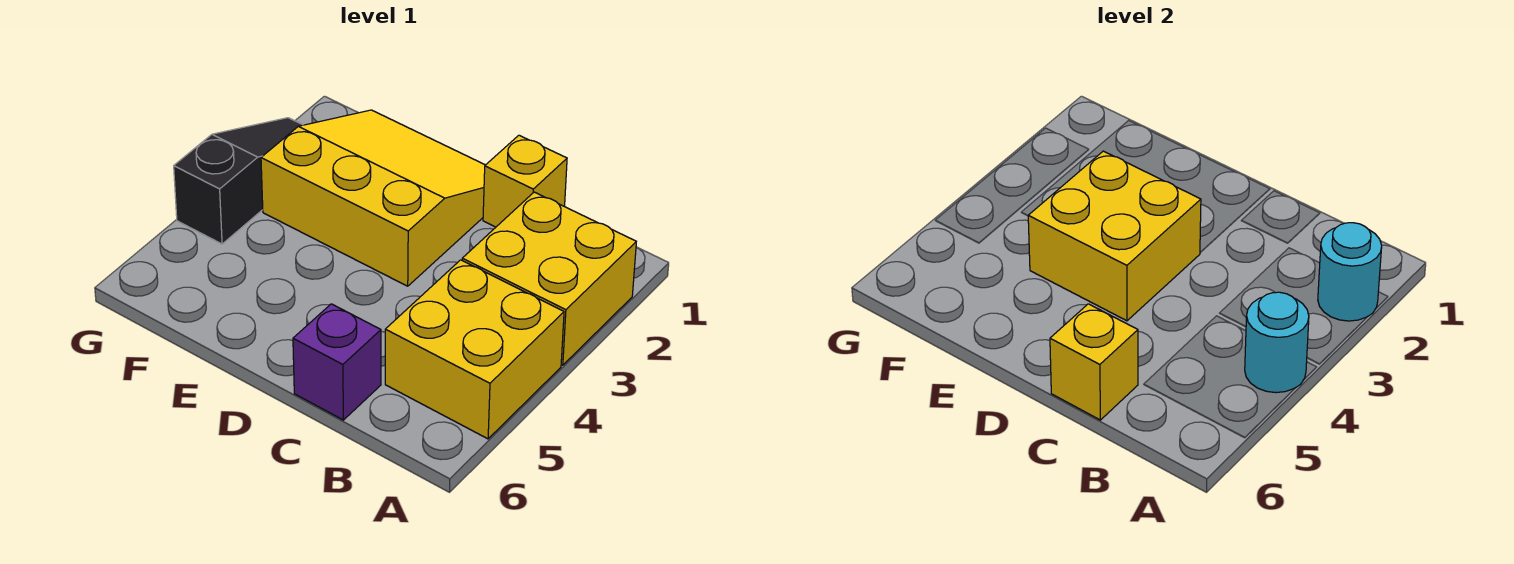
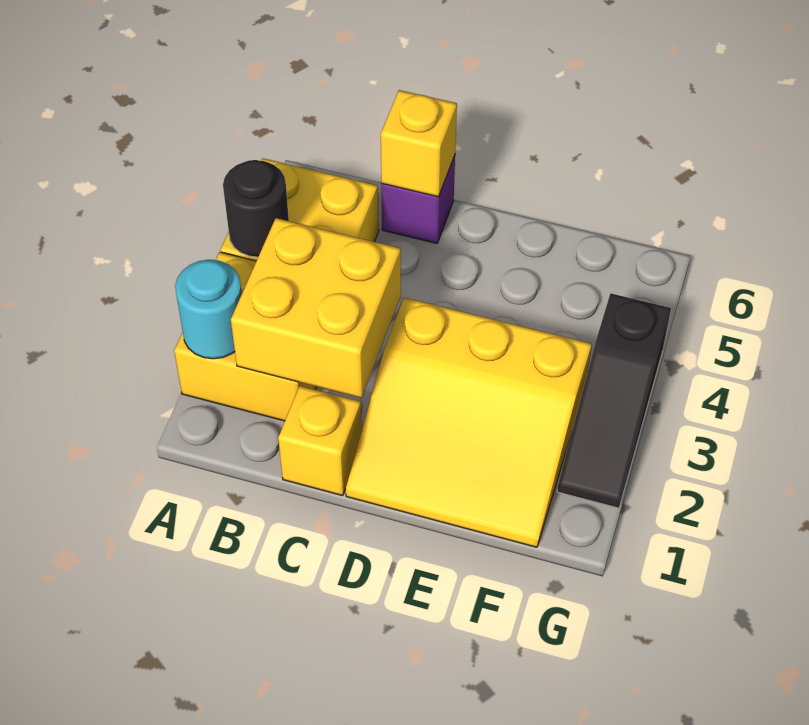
cyan round brick A4 level 2 -> black round brick A4 level 2
yellow brick D3:E4 level 2 -> yellow brick B2:C3 level 2

